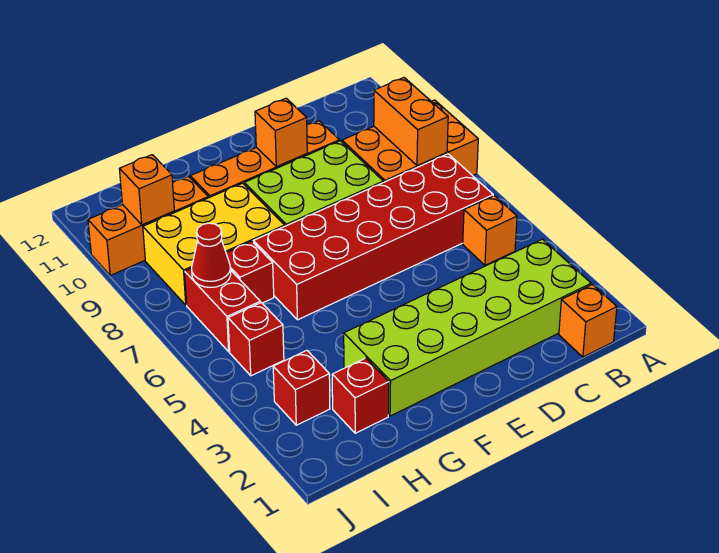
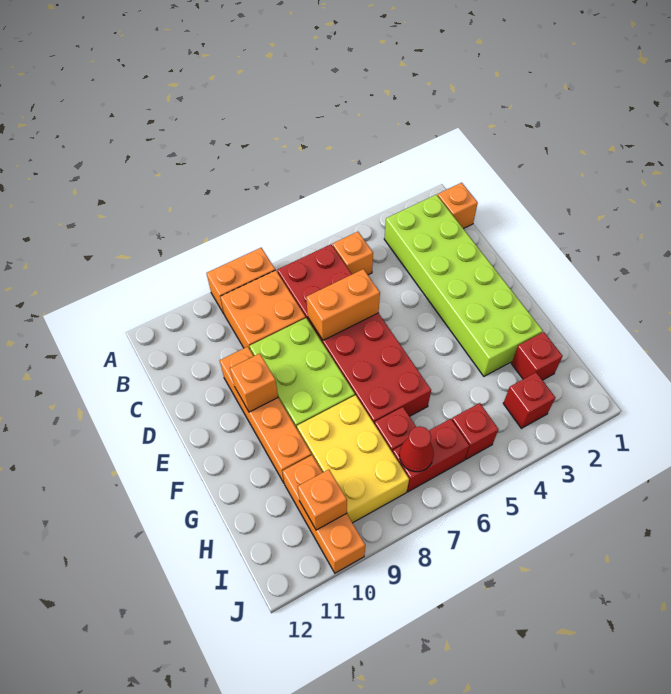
orange brick B8:B9 level 2 -> orange brick D6:D7 level 2

